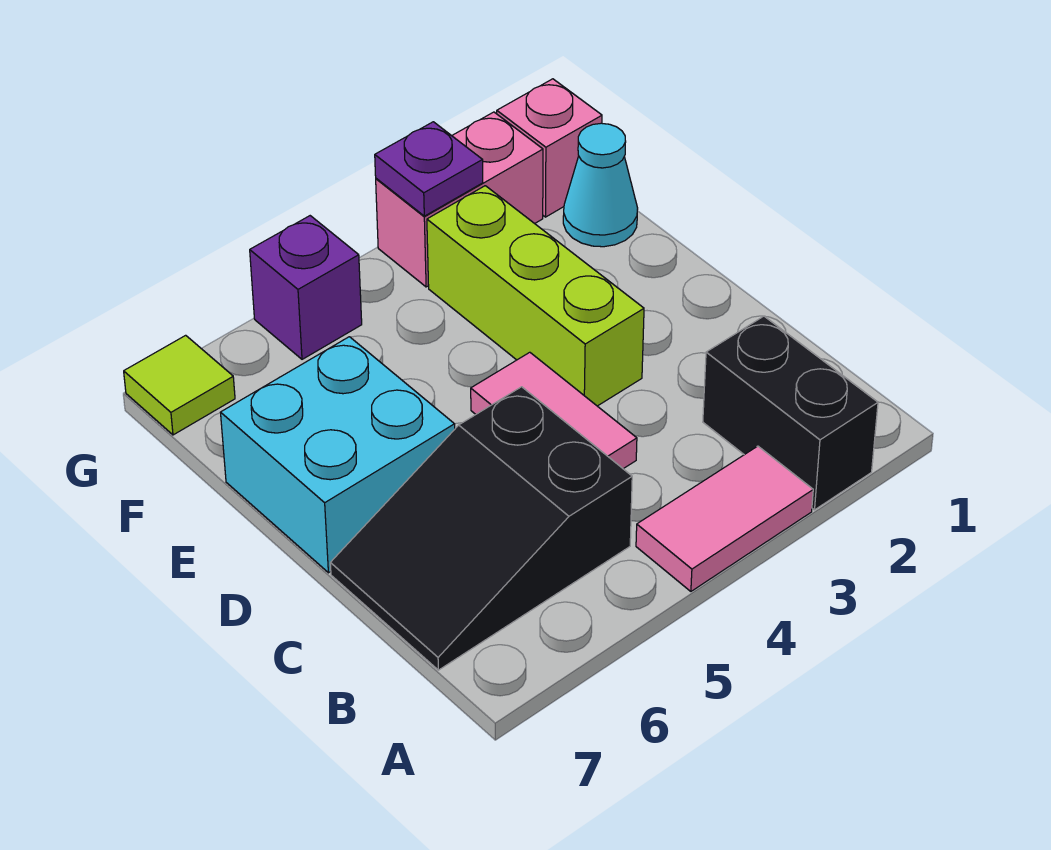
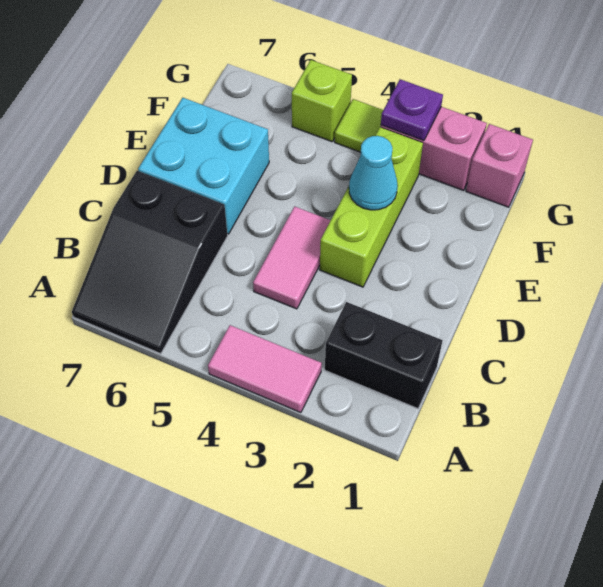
black brick A2:B2 level 1 -> black brick B1:B2 level 1
black slope B5:C7 level 1 top 5 -> black slope A6:C7 level 1 top C
cyan cone F1 level 1 -> cyan cone E3 level 2
purple brick G5 level 1 -> lime brick G5 level 1
lime tile G7 level 1 -> lime tile G4 level 1

